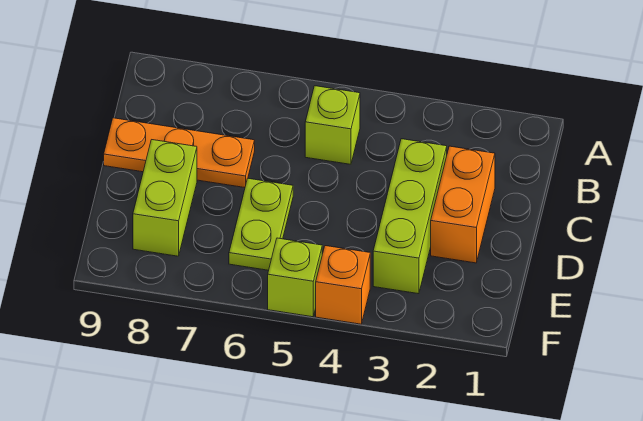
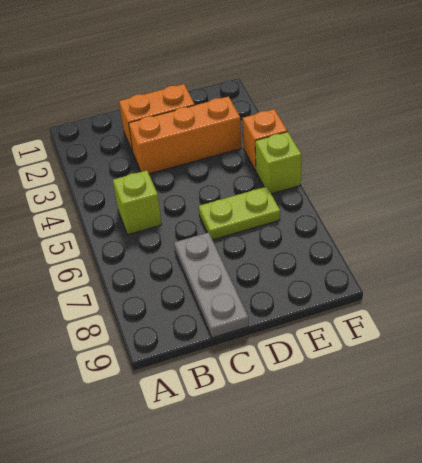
lime brick C3:E3 level 1 -> orange brick C3:E3 level 1
orange plate C7:C9 level 1 -> grey plate C7:C9 level 1
lime brick D8:E8 level 1 -> none

